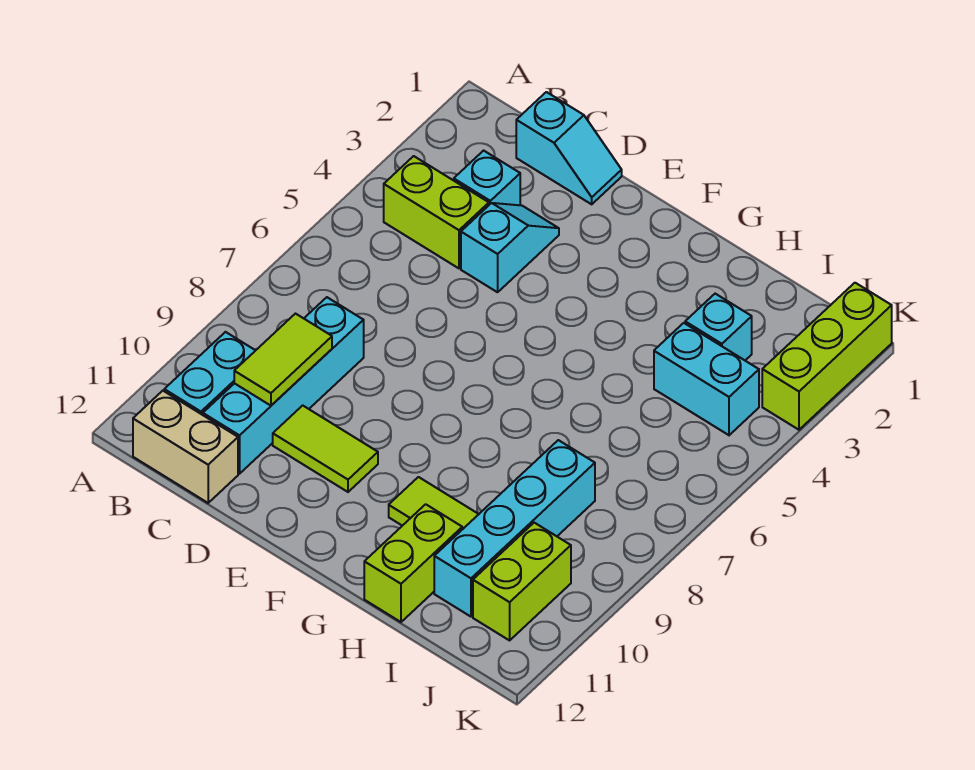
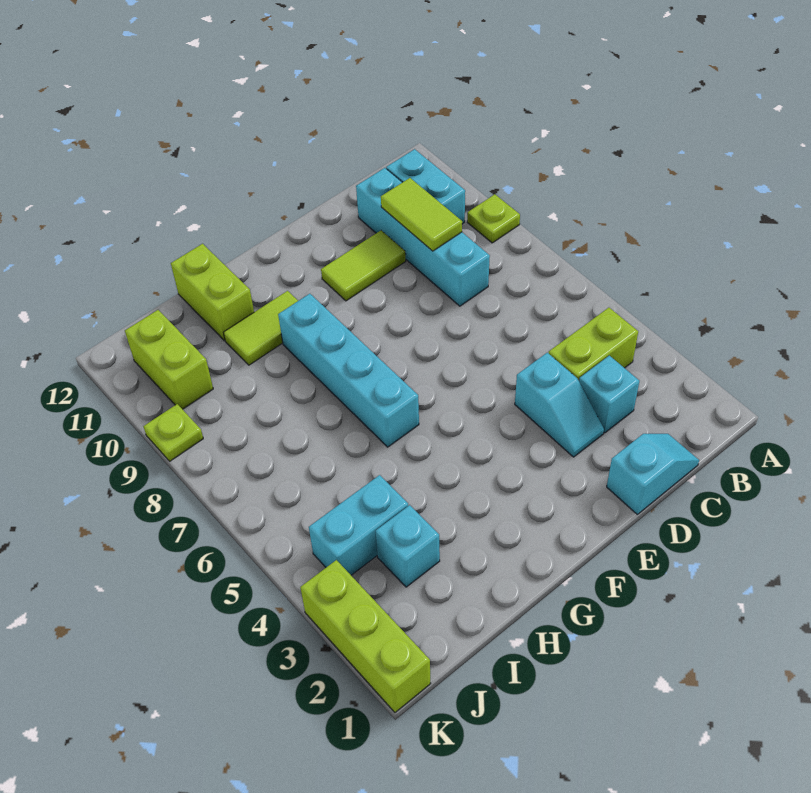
none -> lime plate A9 level 1
tan brick B12:C12 level 1 -> none
cyan slope C1:D1 level 1 top C -> cyan slope C1:D1 level 1 top D
cyan brick I8:I11 level 1 -> cyan brick G6:G9 level 1
none -> lime plate K9 level 1

